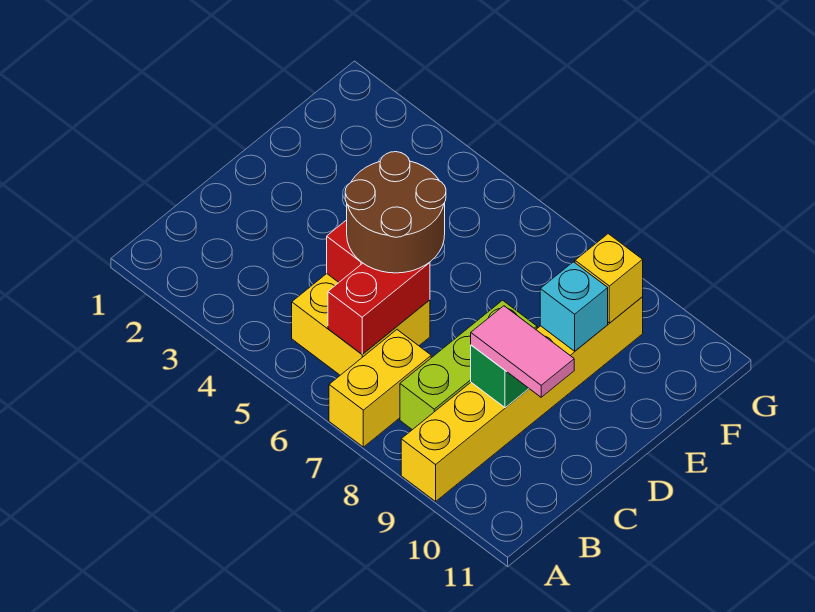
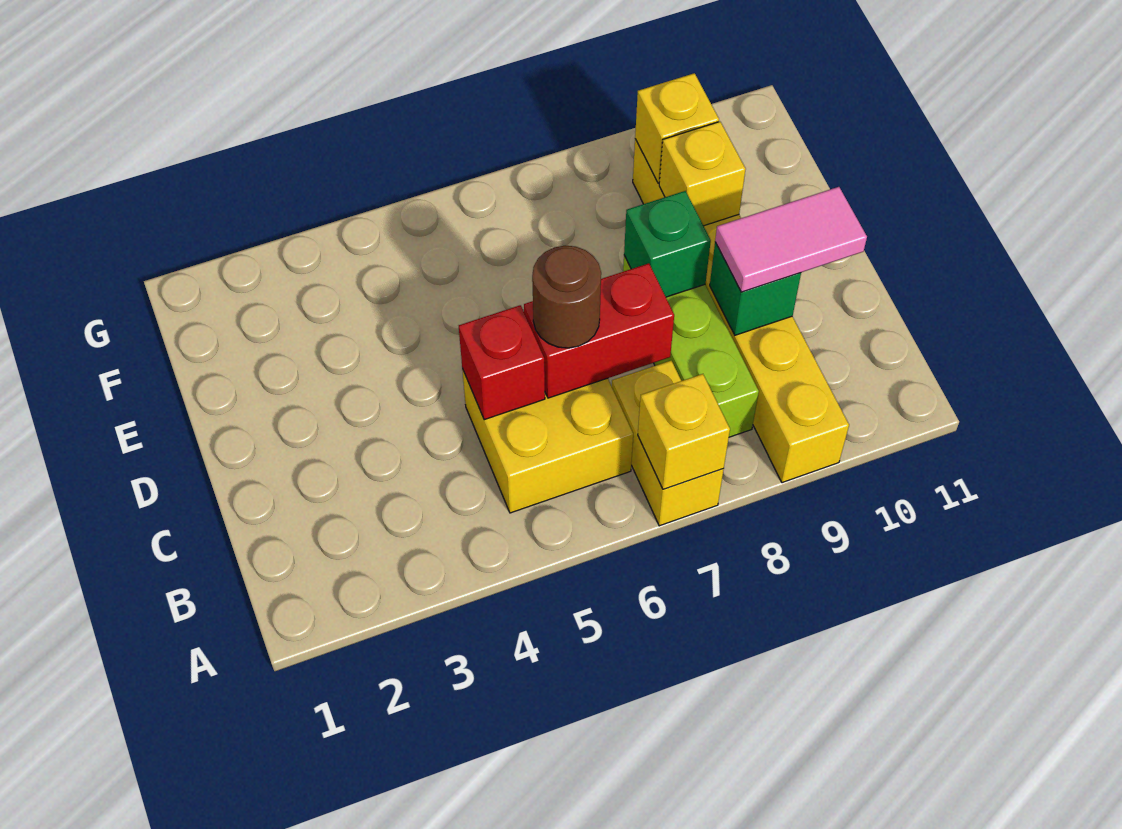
none -> yellow brick A7 level 2
red brick B6:C6 level 2 -> red brick C6:C7 level 2
brown round brick C5:D6 level 3 -> brown round brick C6 level 3
none -> green brick D8 level 2
cyan brick E9 level 2 -> yellow brick E9 level 2

